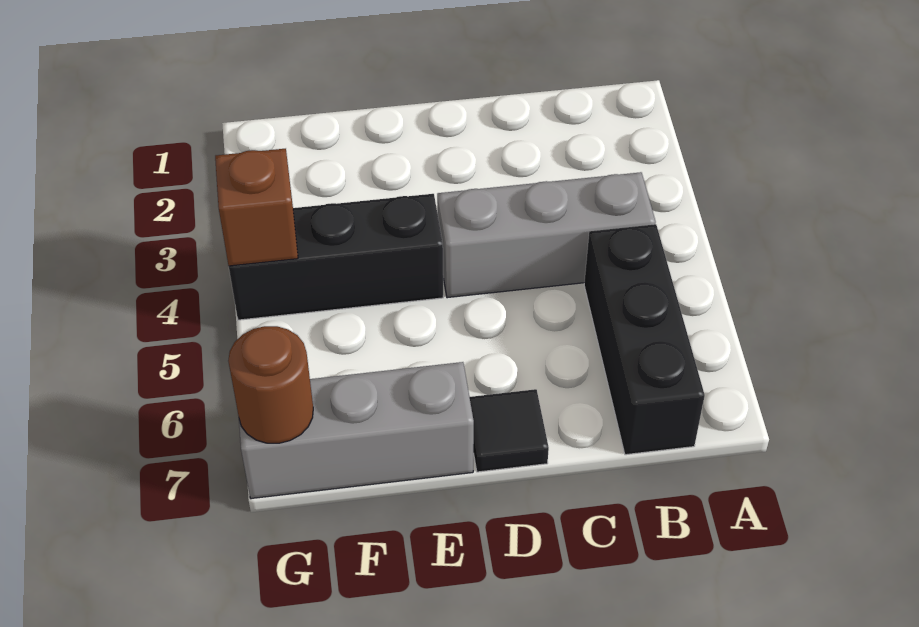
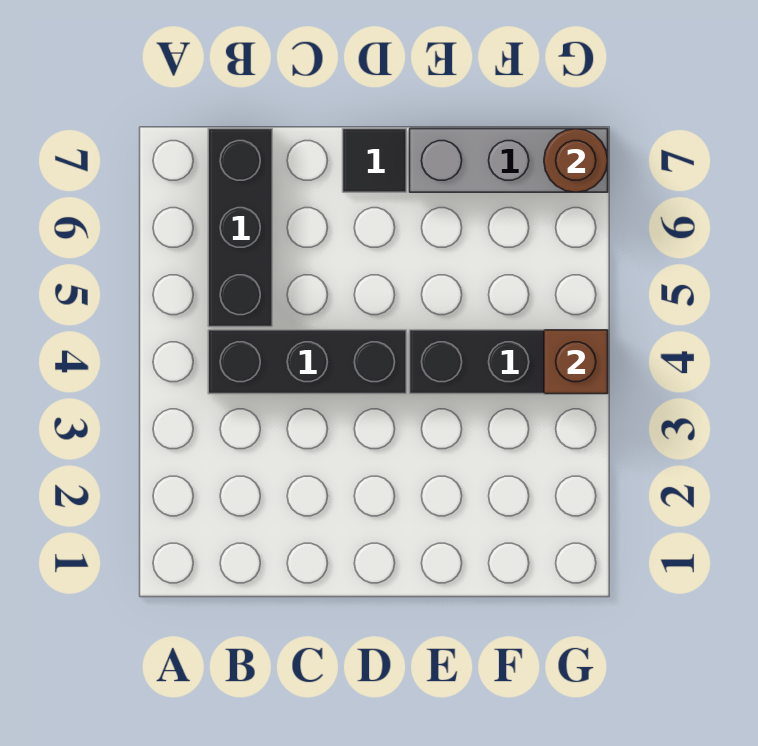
grey brick B4:D4 level 1 -> black brick B4:D4 level 1

